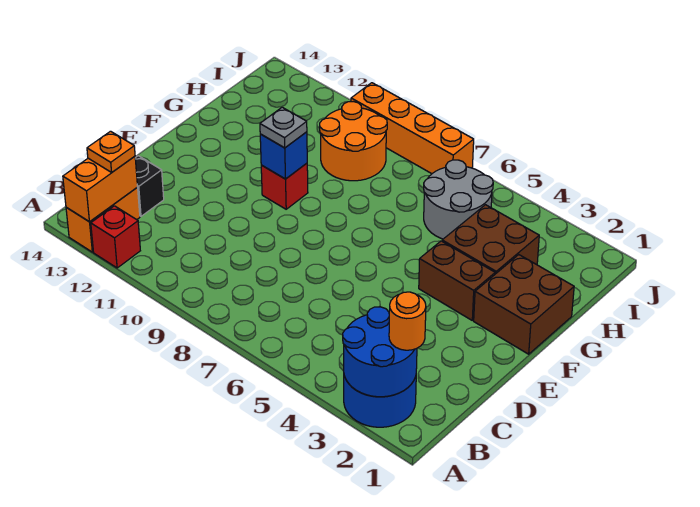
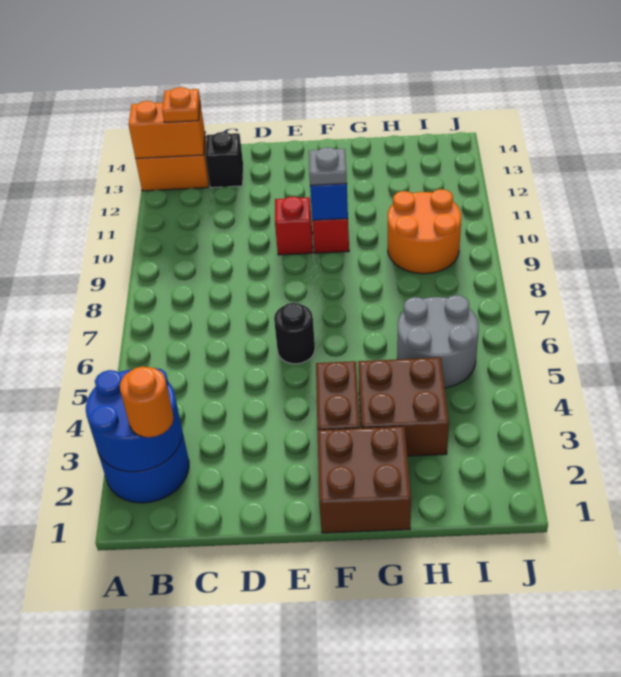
red brick A12 level 1 -> red brick E10 level 1
none -> black round brick E6 level 1
orange brick J7:J10 level 1 -> none

